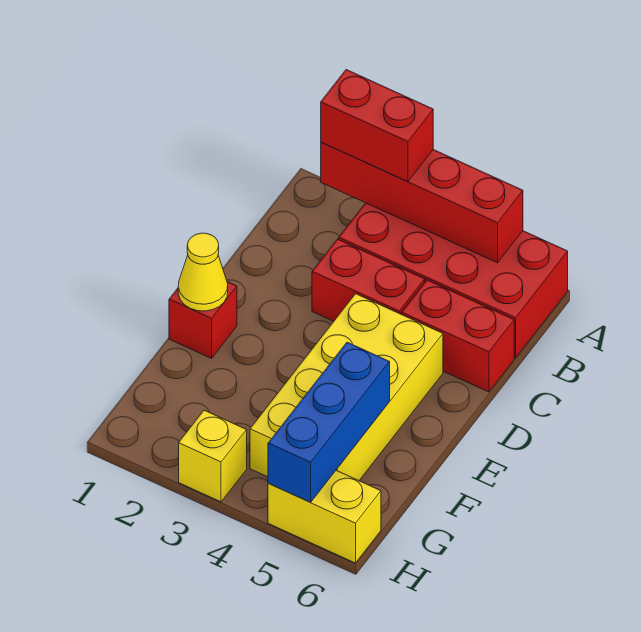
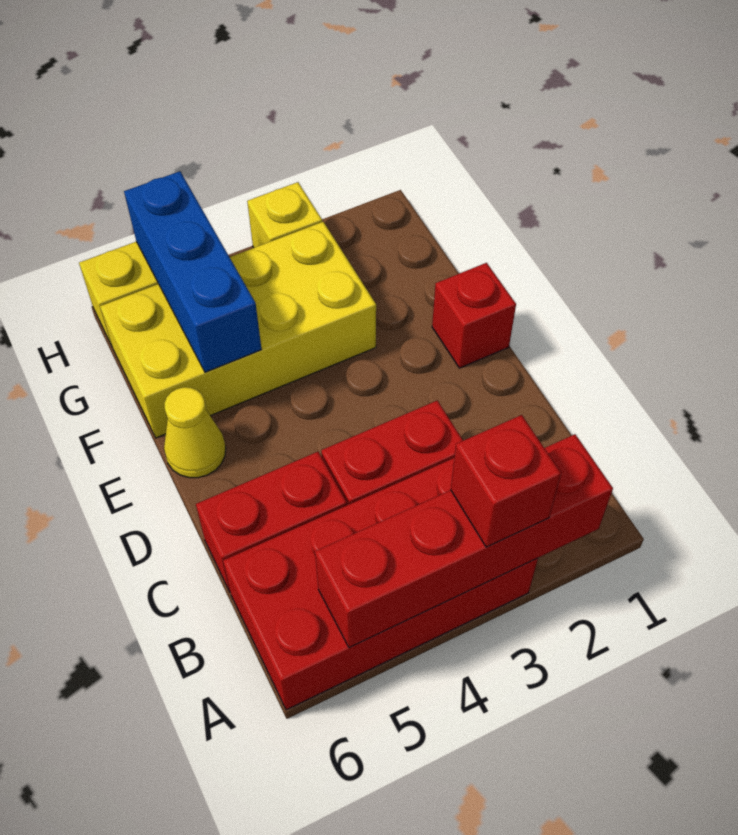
red brick A2:A3 level 3 -> red brick A3 level 3
yellow brick D4:G5 level 1 -> yellow brick F3:G6 level 1
yellow cone E1 level 2 -> yellow cone E6 level 1

